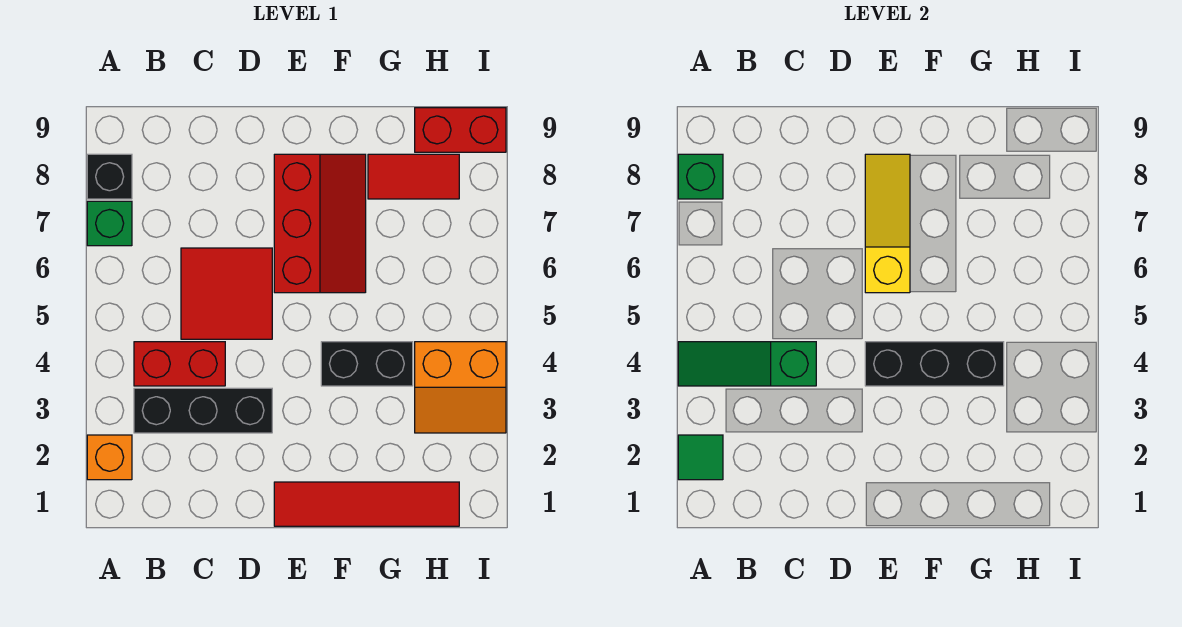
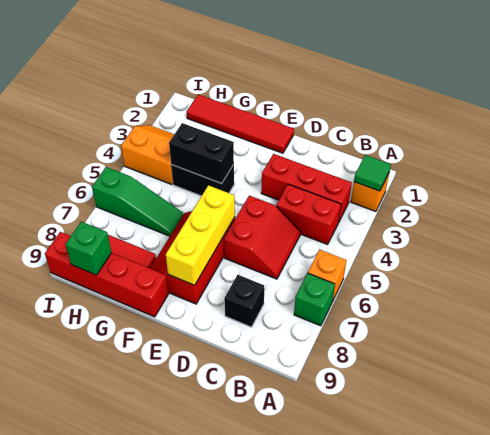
green slope A4:C4 level 2 top C -> green slope G6:I6 level 1 top I
none -> orange brick A6 level 1
black brick A8 level 1 -> black brick C8 level 1
green brick A8 level 2 -> green brick H9 level 2
black brick B3:D3 level 1 -> red brick B3:D3 level 1
red tile C5:D6 level 1 -> red slope C5:D6 level 1 top D
black brick E4:G4 level 2 -> black brick F4:G4 level 2
yellow slope E6:E8 level 2 top 6 -> yellow brick E6:E8 level 2
red brick H9:I9 level 1 -> red brick F9:I9 level 1

